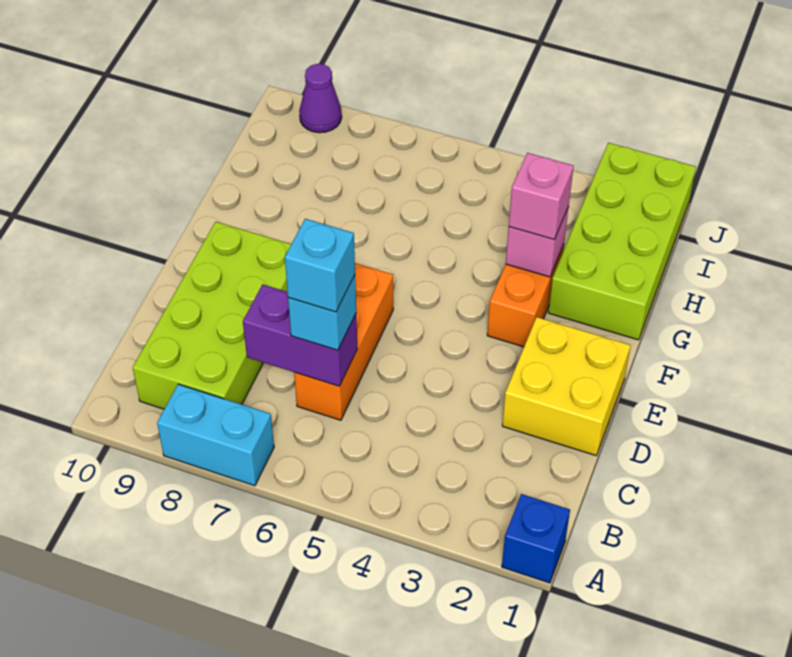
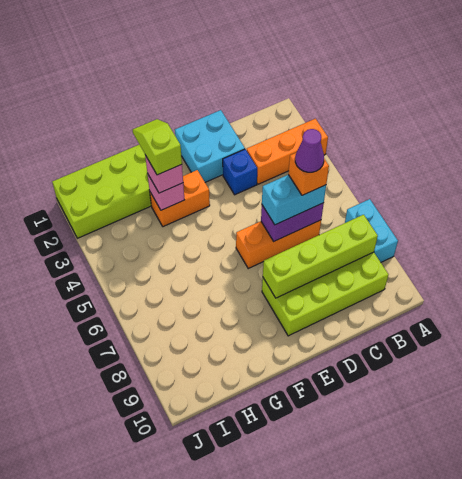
blue brick A1 level 1 -> blue brick D3 level 1
none -> orange brick A3:C3 level 1
none -> lime brick B8:E8 level 2
purple brick C6:C7 level 2 -> purple brick C6:D6 level 2
cyan brick C6 level 3 -> cyan brick C6:D6 level 3
cyan brick C6 level 4 -> orange brick C6 level 4
yellow brick D1:E2 level 1 -> cyan brick D1:E2 level 1
none -> lime slope G2:G3 level 4 top 3
purple cone J9 level 1 -> purple cone C6 level 5

